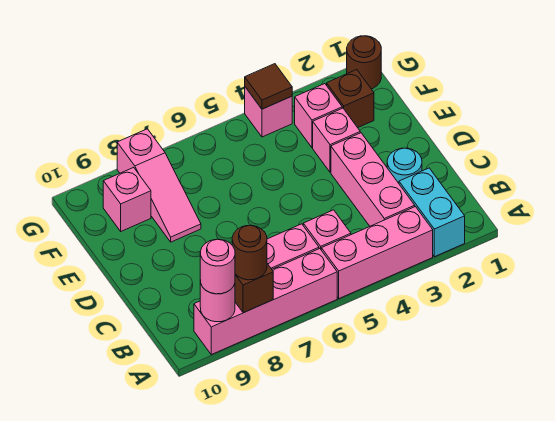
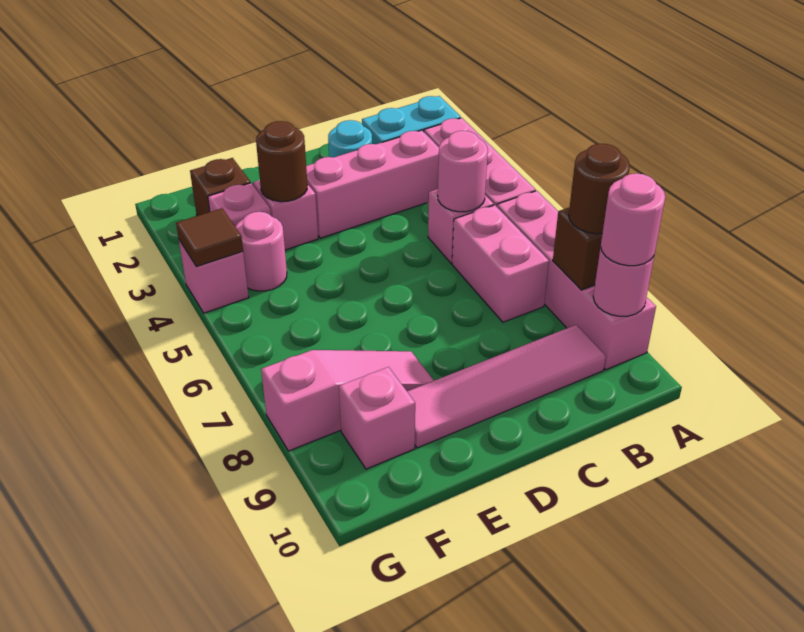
none -> pink round brick B5 level 2
none -> pink tile B9:E9 level 1
none -> pink round brick F4 level 1
brown round brick G1 level 1 -> brown round brick E3 level 2

